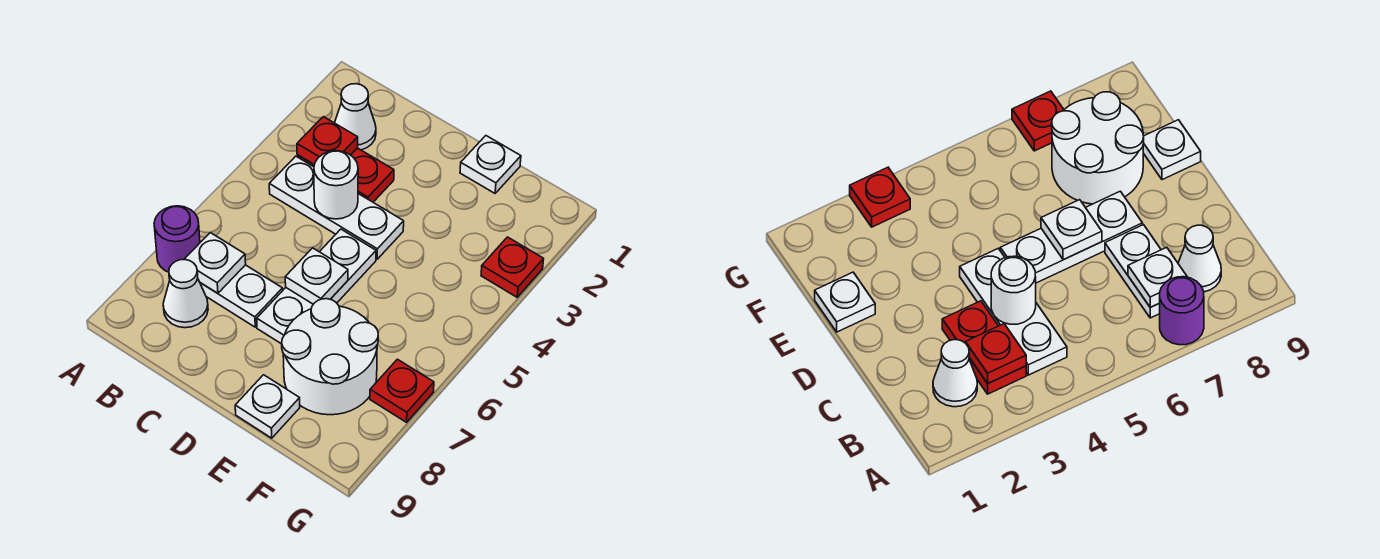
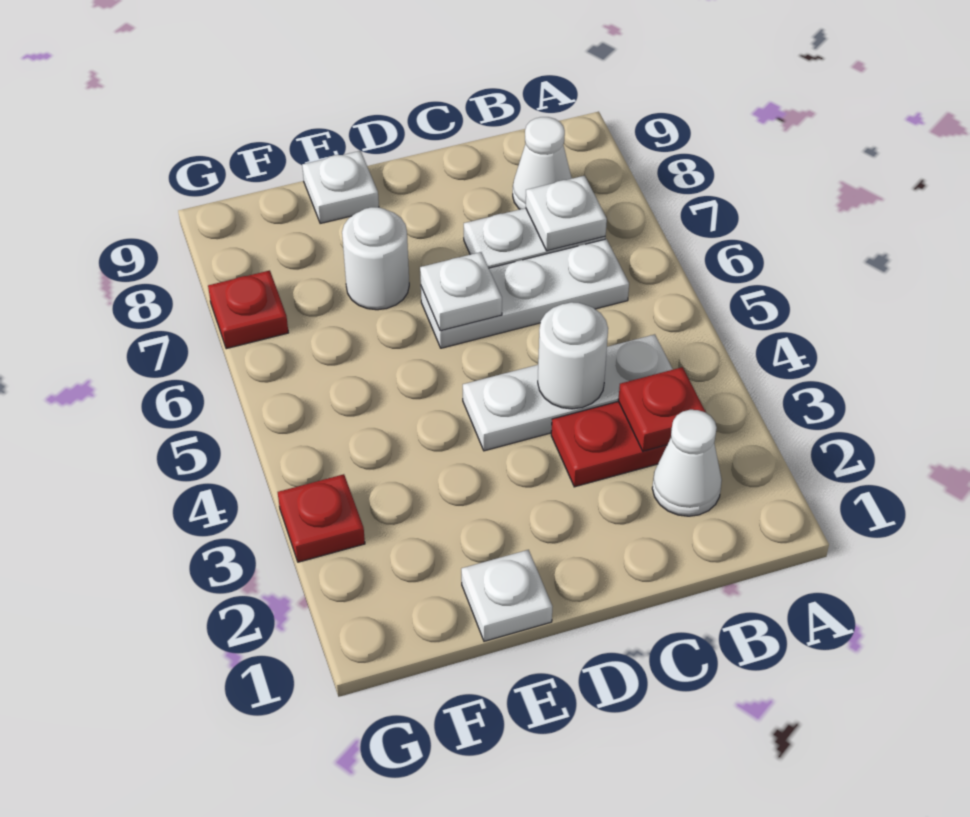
purple round brick A7 level 1 -> none
white plate D5:D7 level 1 -> white plate B6:D6 level 1
white round brick E7:F8 level 1 -> white round brick E7 level 1

